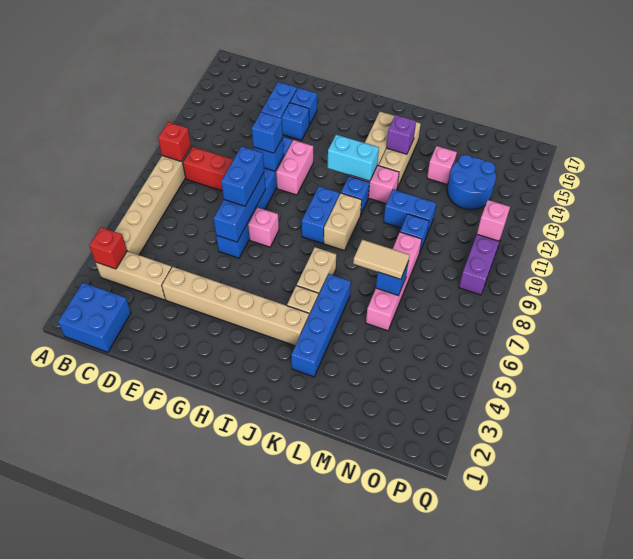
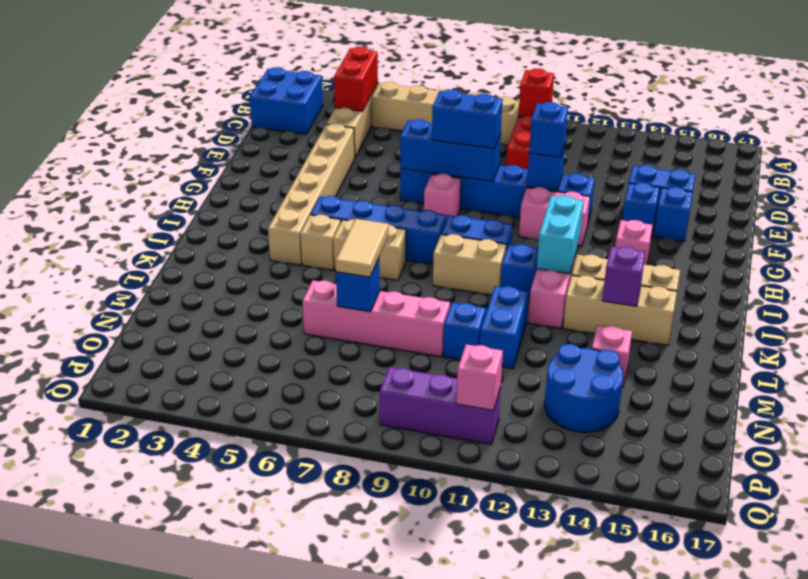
red brick B4 level 2 -> red brick B4:C4 level 2
none -> pink brick H14 level 1
blue brick K3:K6 level 1 -> blue brick I5:I8 level 1

